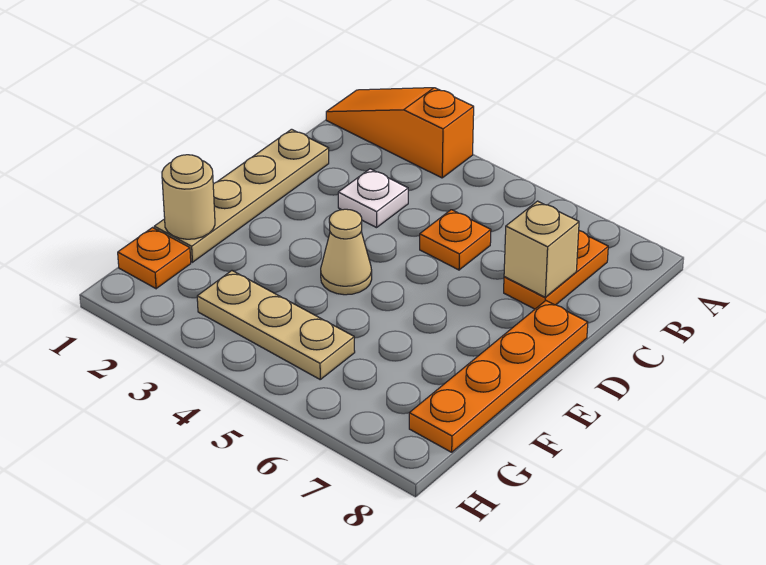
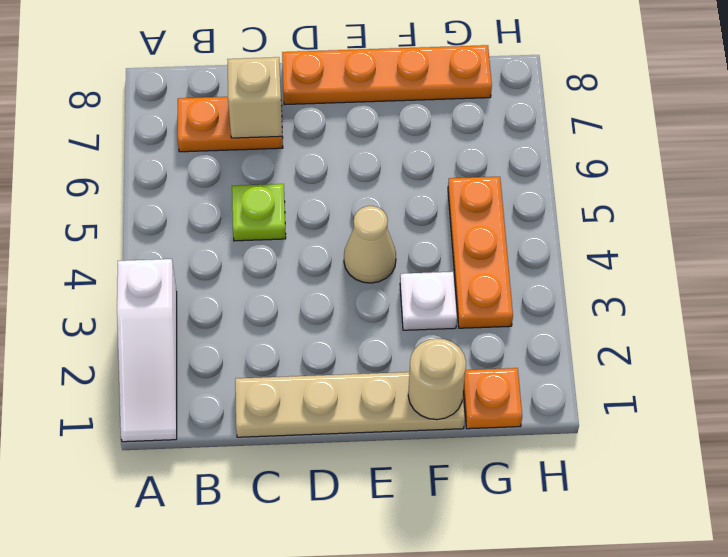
orange slope A1:A3 level 1 top 3 -> white slope A1:A3 level 1 top 3
white plate C3 level 1 -> white plate F3 level 1
orange plate C5 level 1 -> lime plate C5 level 1
tan plate G3:G5 level 1 -> orange plate G3:G5 level 1

